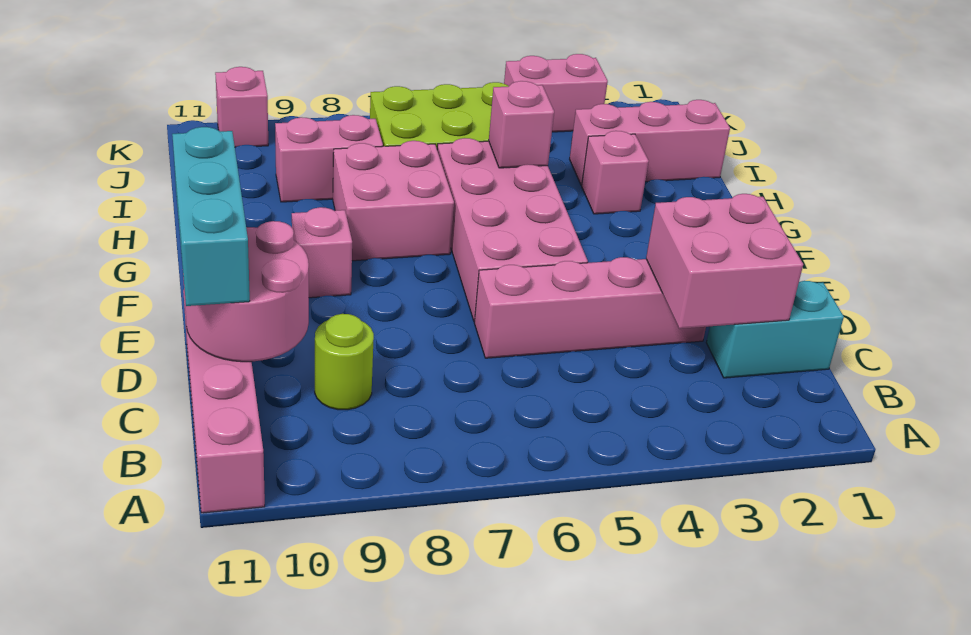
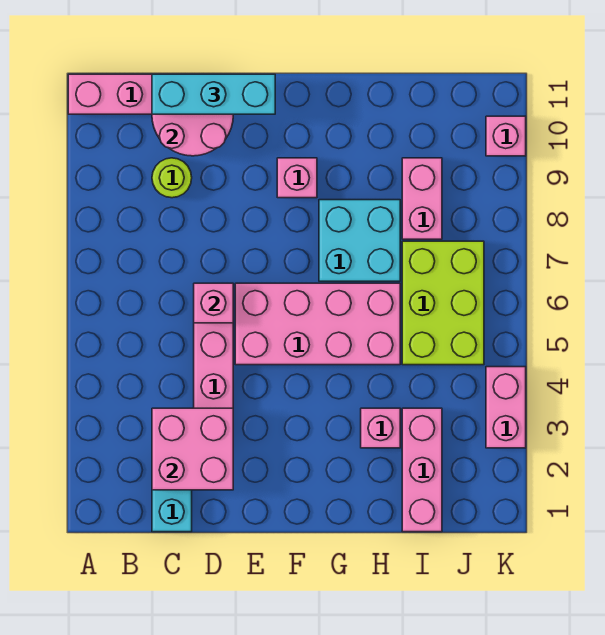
pink brick G7:H8 level 1 -> cyan brick G7:H8 level 1
pink brick H5 level 2 -> pink brick D6 level 2

